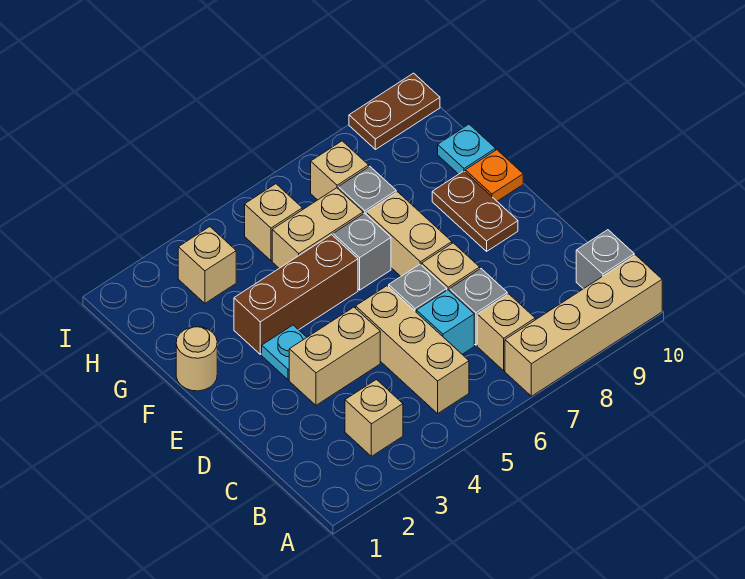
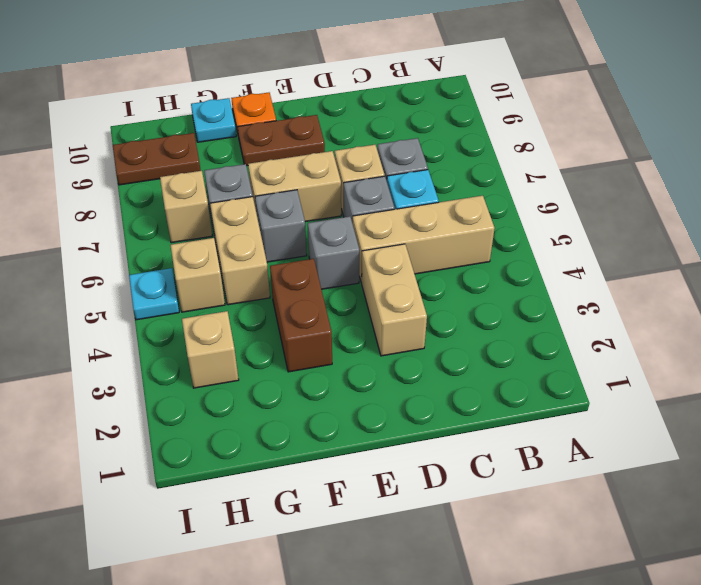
tan brick A7:A10 level 1 -> none
tan brick B3 level 1 -> none
tan brick B7 level 1 -> none
grey brick B10 level 1 -> grey brick E5 level 1
cyan plate E3 level 1 -> cyan plate I5 level 1
tan round brick F1 level 1 -> none
brown brick F3:F5 level 1 -> brown brick F3:F4 level 1
brown plate I9:I10 level 1 -> brown plate H9:I9 level 1

